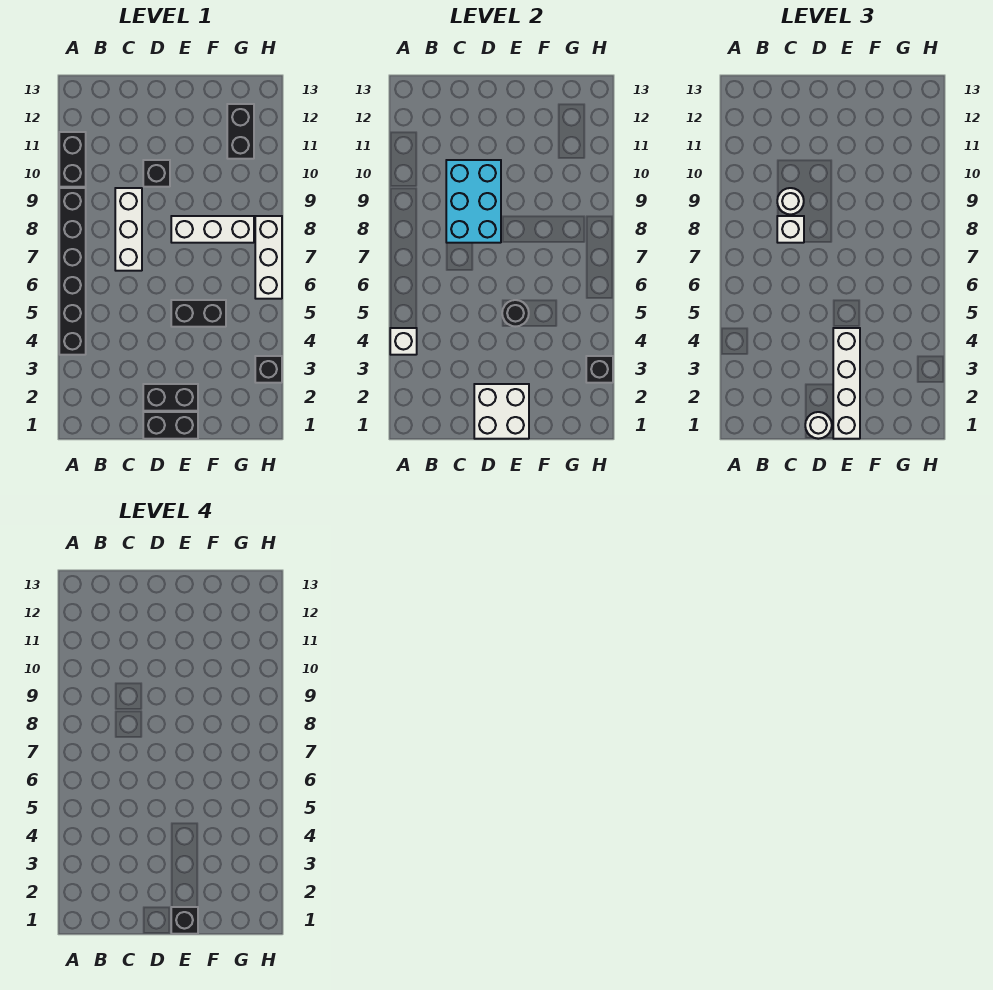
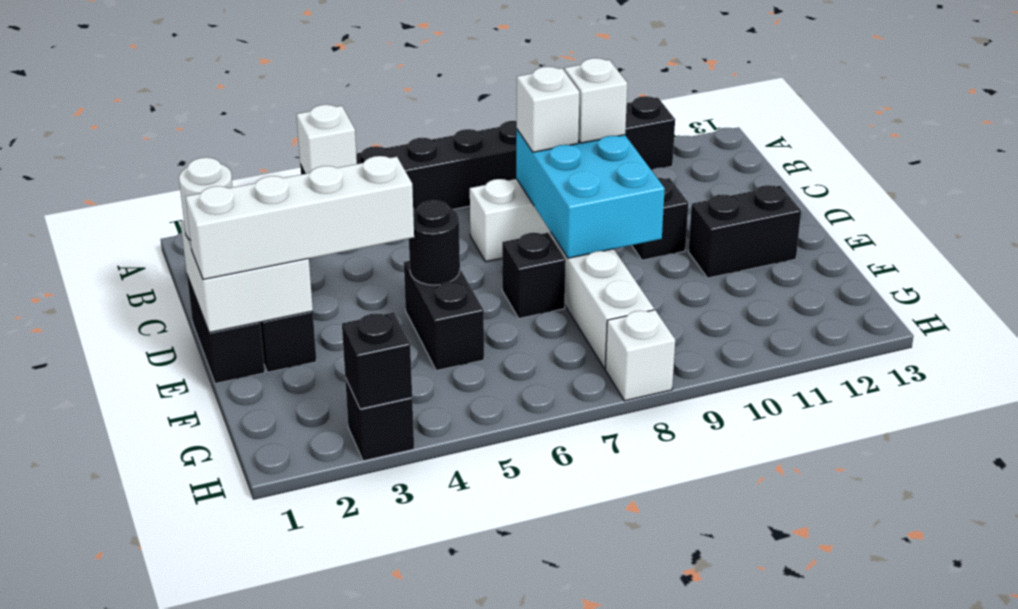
cyan brick C8:D10 level 2 -> cyan brick C8:E9 level 2
white round brick C9 level 3 -> white brick C9 level 3
black brick E1 level 4 -> black brick E7 level 1
black brick G11:G12 level 1 -> black brick E11:E12 level 1
white brick H6:H8 level 1 -> white brick H8 level 1

